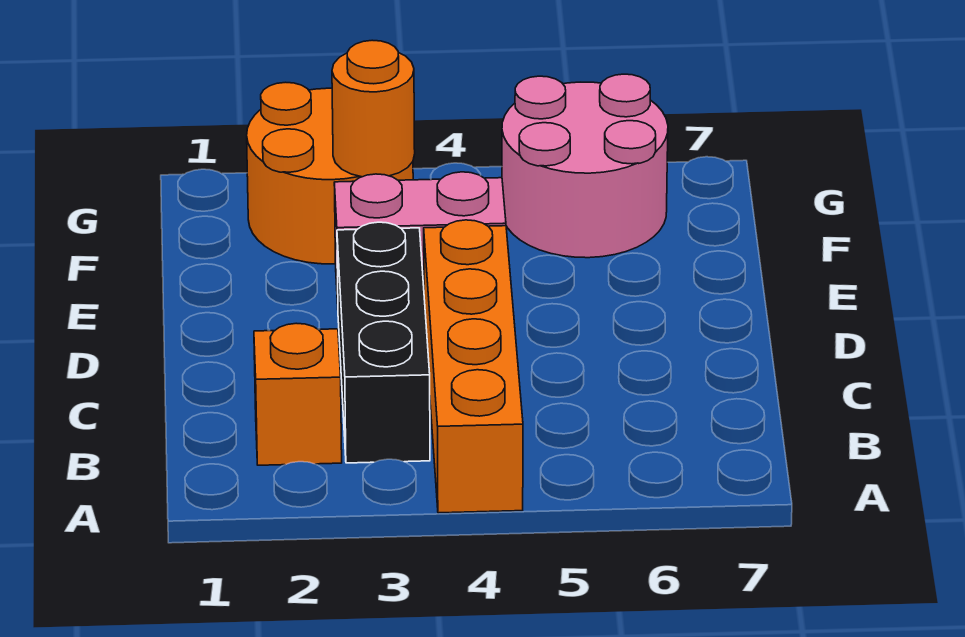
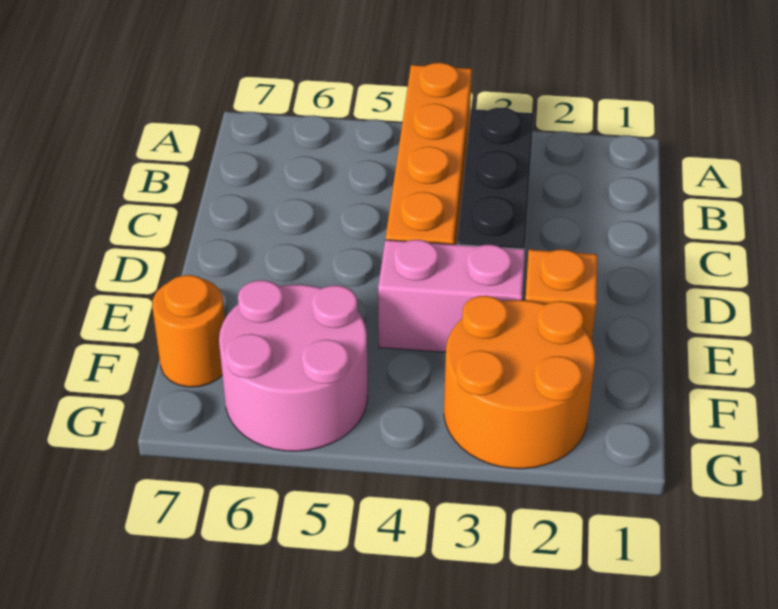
orange brick B2 level 1 -> orange brick E2 level 1
orange round brick F3 level 2 -> orange round brick F7 level 1

